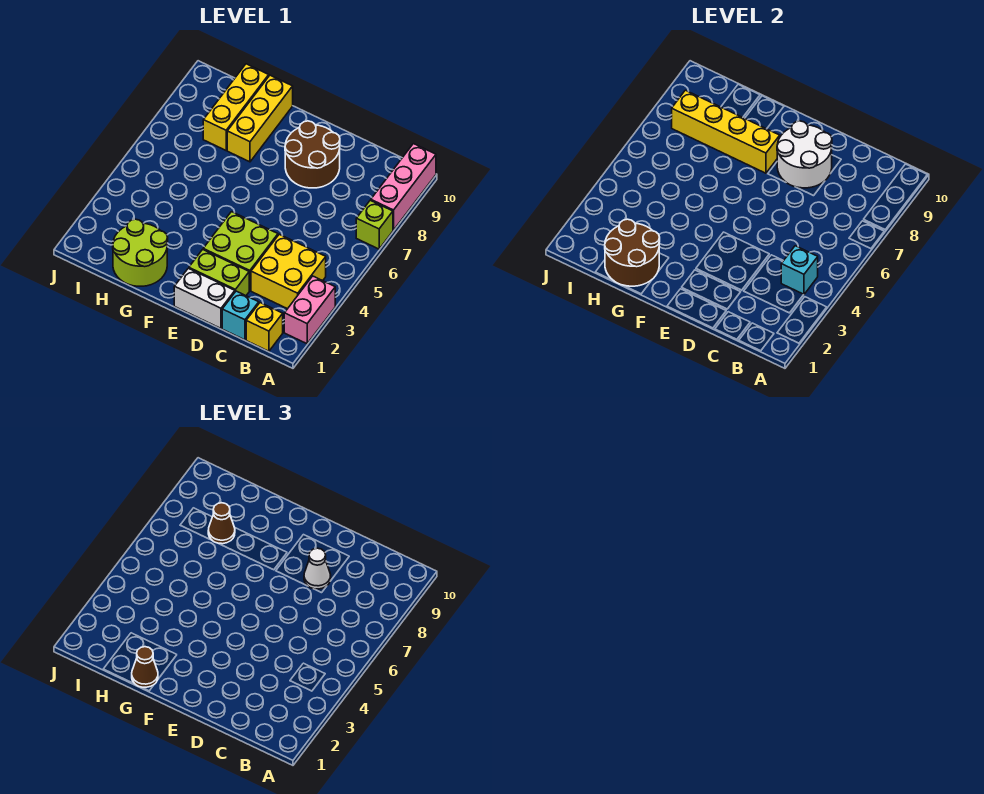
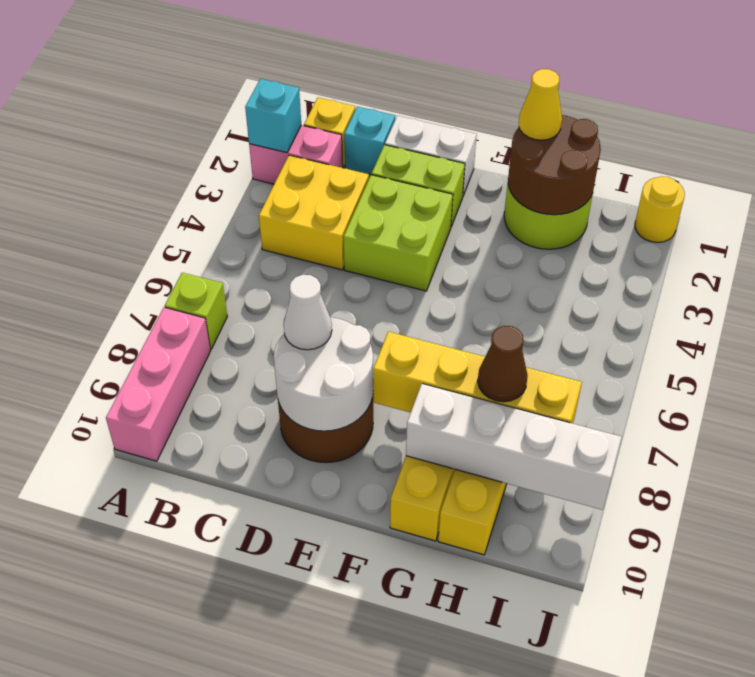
pink brick A2:A3 level 1 -> pink brick A2:B2 level 1
cyan brick B4 level 2 -> cyan brick A2 level 2
brown cone G1 level 3 -> yellow cone G1 level 3
none -> white brick G9:J9 level 2
none -> yellow round brick J1 level 1

